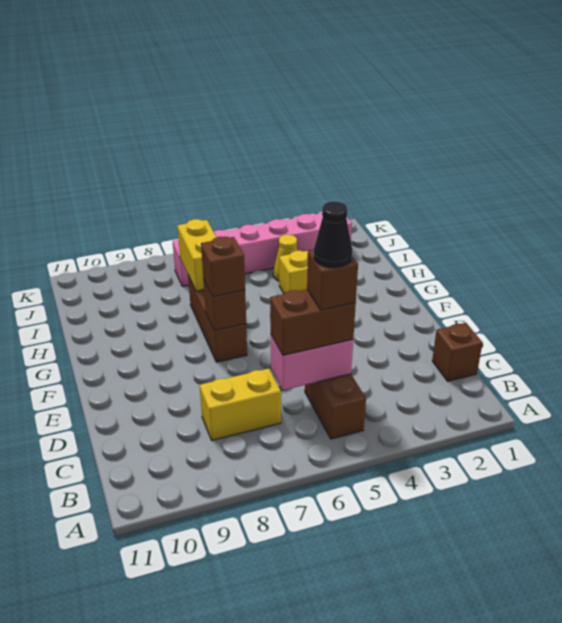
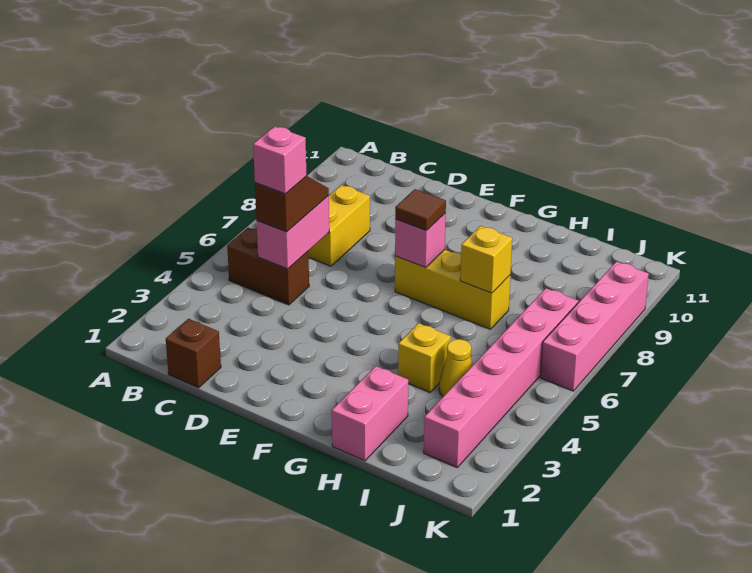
brown brick C5:C6 level 3 -> brown slope C5:C6 level 3 top 5
brown brick C5 level 4 -> pink brick C5 level 4
black cone C5 level 5 -> none
brown brick F7:H7 level 1 -> yellow brick F7:H7 level 1
brown brick F7 level 2 -> pink brick F7 level 2
brown brick F7 level 3 -> brown tile F7 level 3
none -> pink brick H1:H2 level 1
yellow brick H7:I7 level 2 -> yellow brick H7 level 2
none -> pink brick K6:K9 level 1

